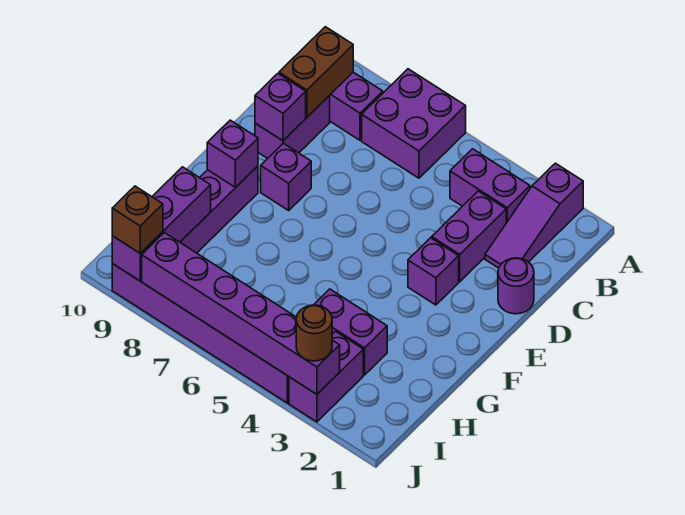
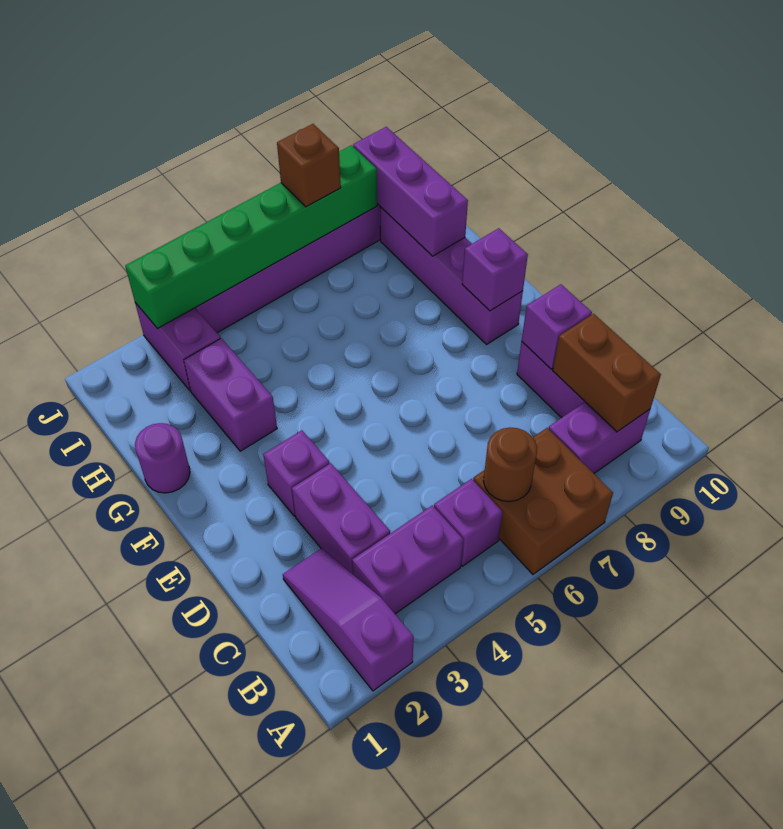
purple brick A6:B7 level 1 -> brown brick A6:B7 level 1
purple round brick D1 level 1 -> purple round brick G1 level 1
purple brick E8 level 1 -> purple brick B5 level 1
purple brick H3:H4 level 1 -> purple brick G3:H3 level 1
purple brick J3:J8 level 2 -> green brick J3:J8 level 2
brown round brick J3 level 3 -> brown round brick B6 level 2
brown brick J9 level 3 -> brown brick J7 level 3

